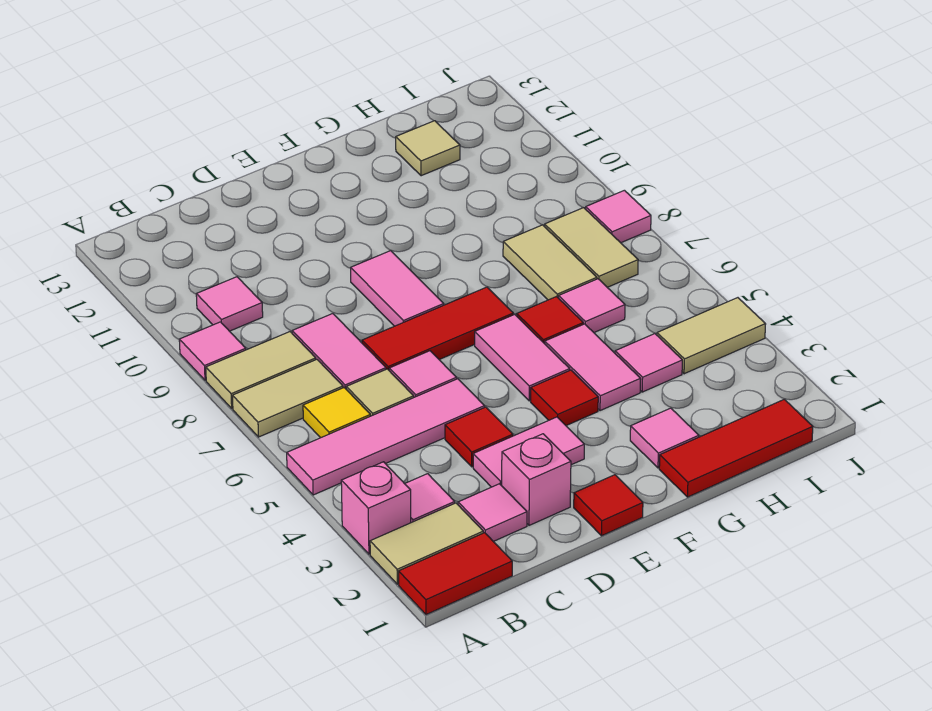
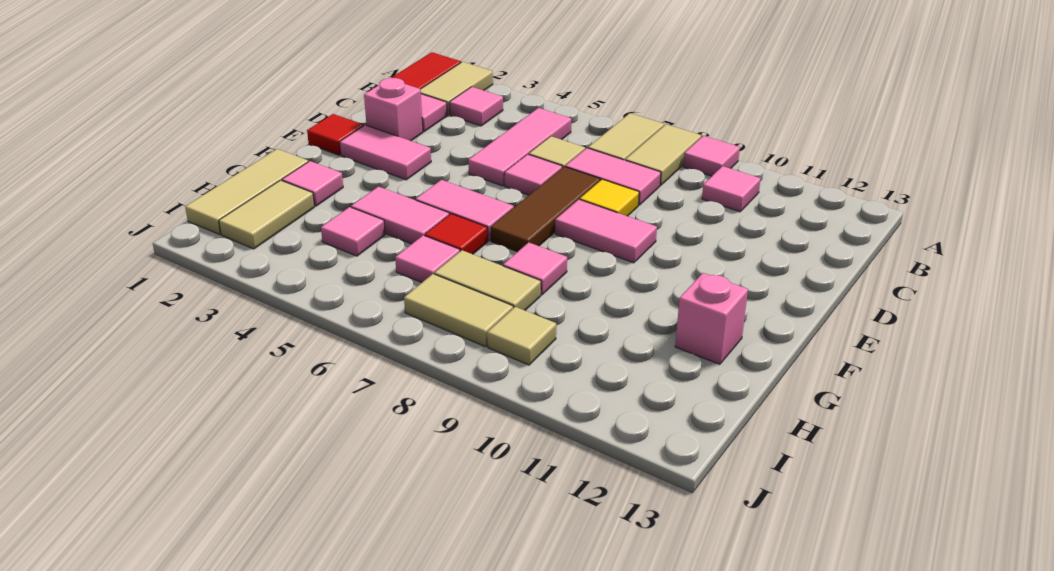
pink brick A3 level 1 -> pink brick G12 level 1
pink tile A5:D5 level 1 -> pink tile B5:D5 level 1
yellow tile B6 level 1 -> yellow tile D8 level 1
pink tile D3:E3 level 1 -> pink tile E2:E3 level 1
red tile D4 level 1 -> none
red tile D7:F7 level 1 -> brown tile D7:F7 level 1
red tile F4 level 1 -> none
red tile G1:I1 level 1 -> tan tile G1:I1 level 1
tan tile H12 level 1 -> tan tile I9 level 1
tan tile I4:J4 level 1 -> tan tile H2:I2 level 1
pink tile J8 level 1 -> pink tile G8 level 1

